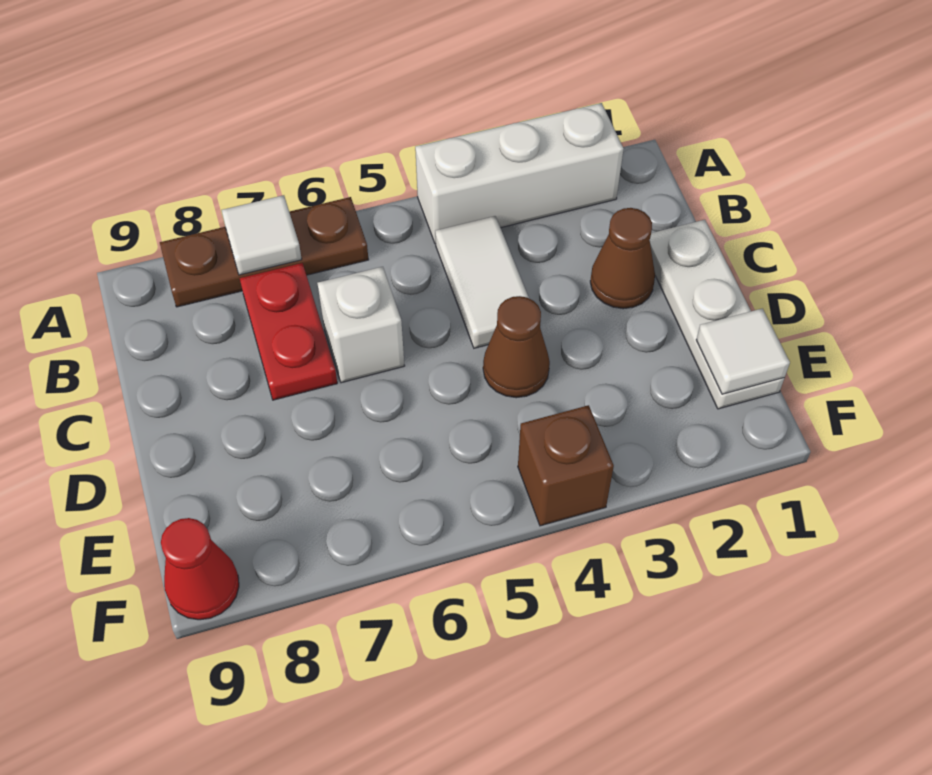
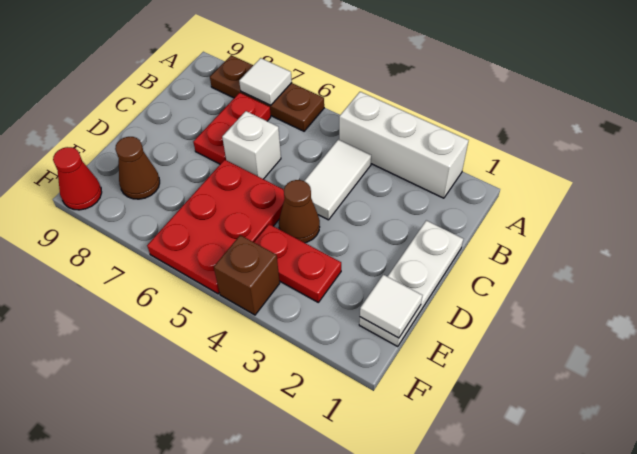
brown cone C2 level 1 -> brown cone E8 level 1
none -> red plate D5:F6 level 1
none -> red plate E3:E4 level 1

